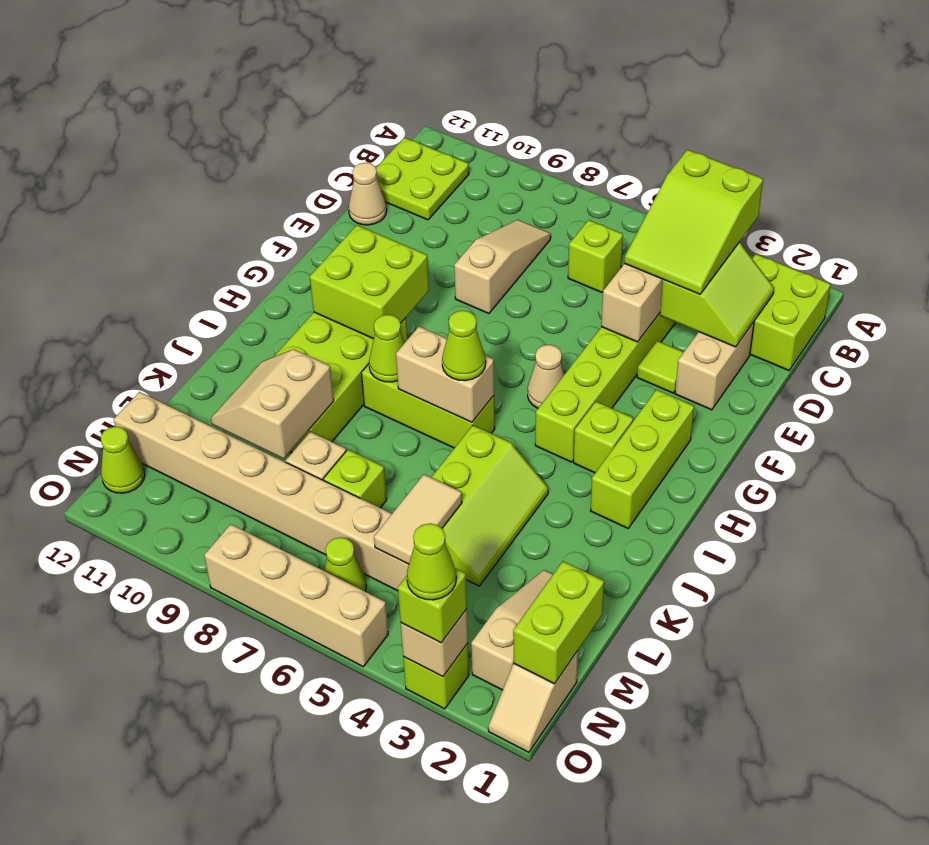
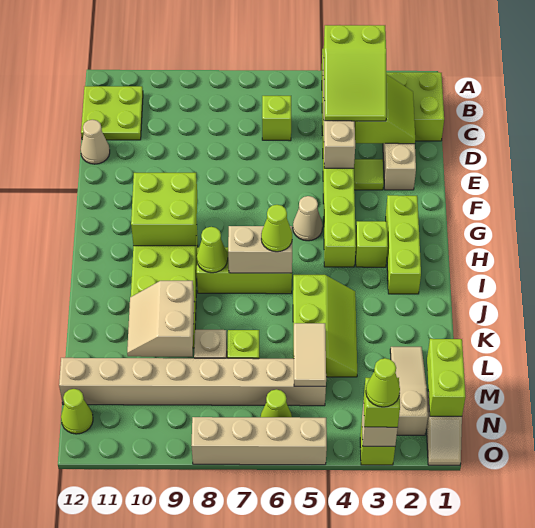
tan slope C8:E8 level 1 top E -> none

